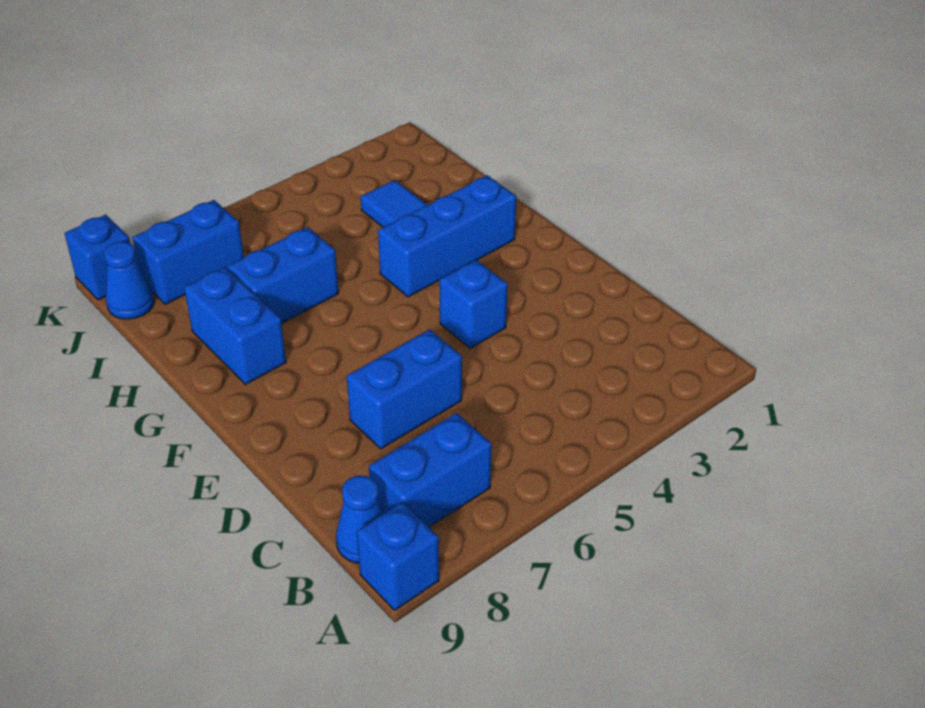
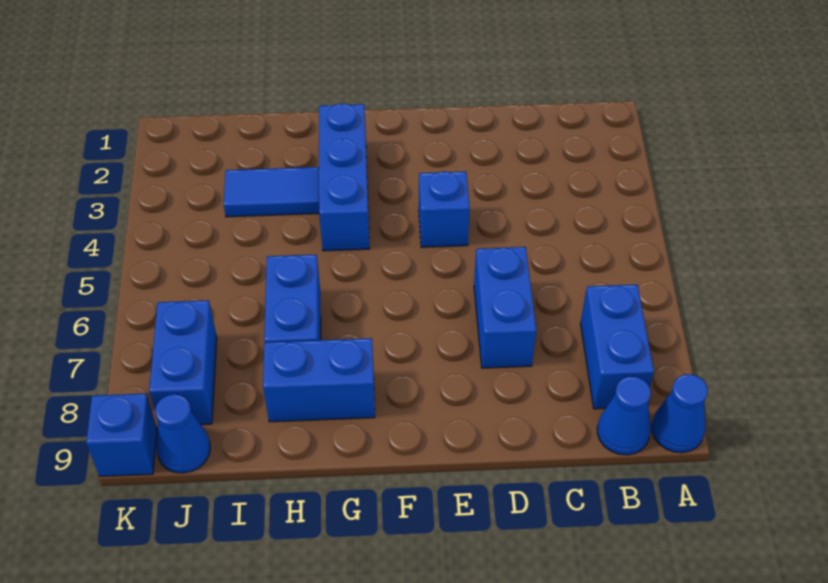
blue brick A9 level 1 -> blue cone A9 level 1

